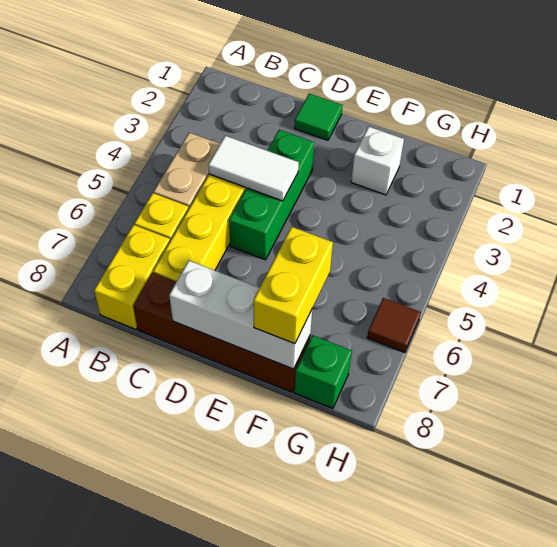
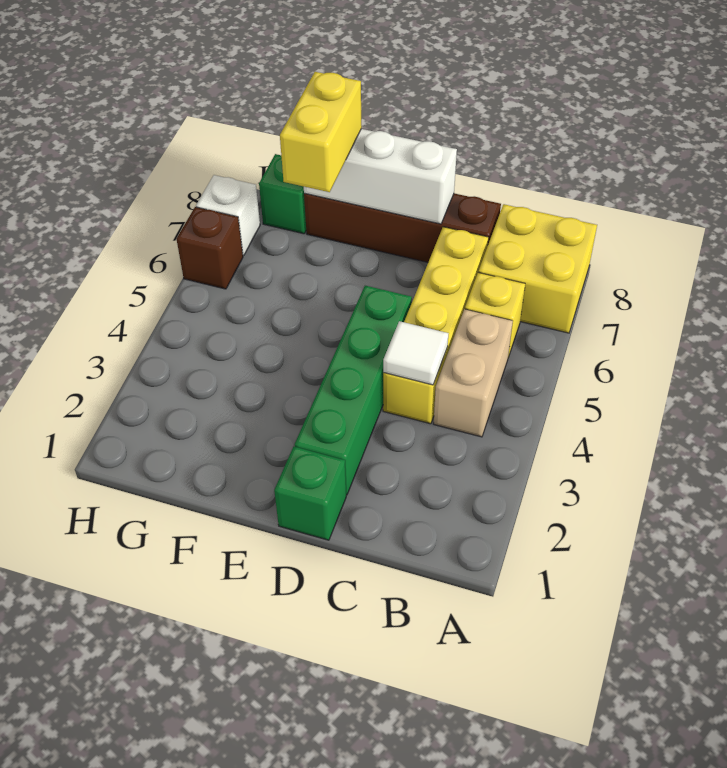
yellow brick B7:B8 level 1 -> yellow brick A7:B8 level 1
white tile C4:D4 level 2 -> white tile C4 level 2
green tile D1 level 1 -> green brick D1 level 1
green brick D3:D5 level 1 -> green brick D2:D5 level 1
white brick F2 level 1 -> white brick H7 level 1
brown tile H6 level 1 -> brown brick H6 level 1

